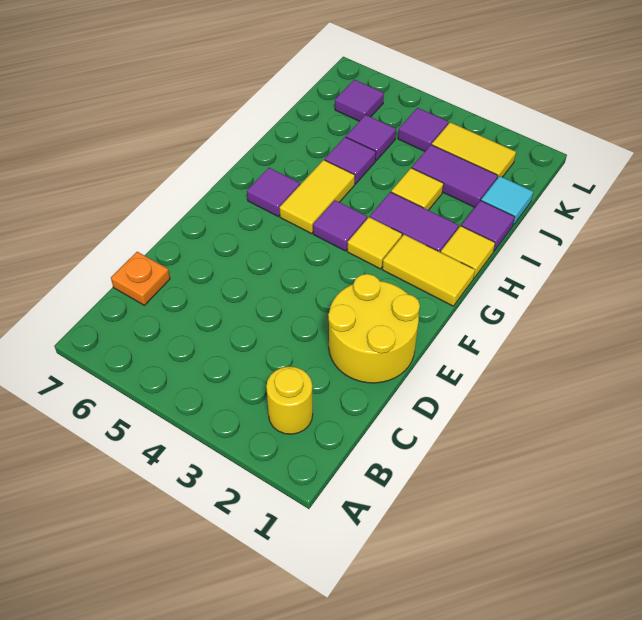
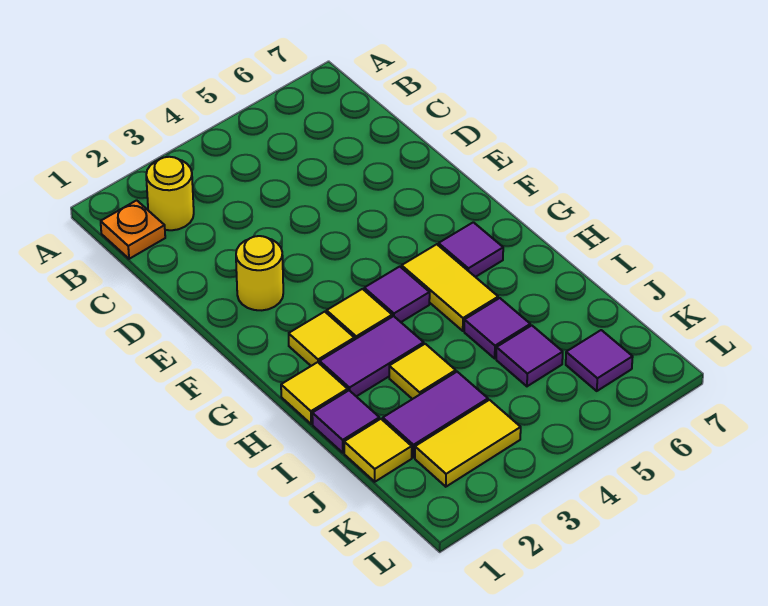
orange plate C7 level 1 -> orange plate B1 level 1
yellow round brick D1:E2 level 1 -> yellow round brick E2 level 1
yellow tile G1:G2 level 1 -> yellow tile G2 level 1
cyan tile J1 level 1 -> yellow tile J1 level 1
purple tile K4 level 1 -> none

